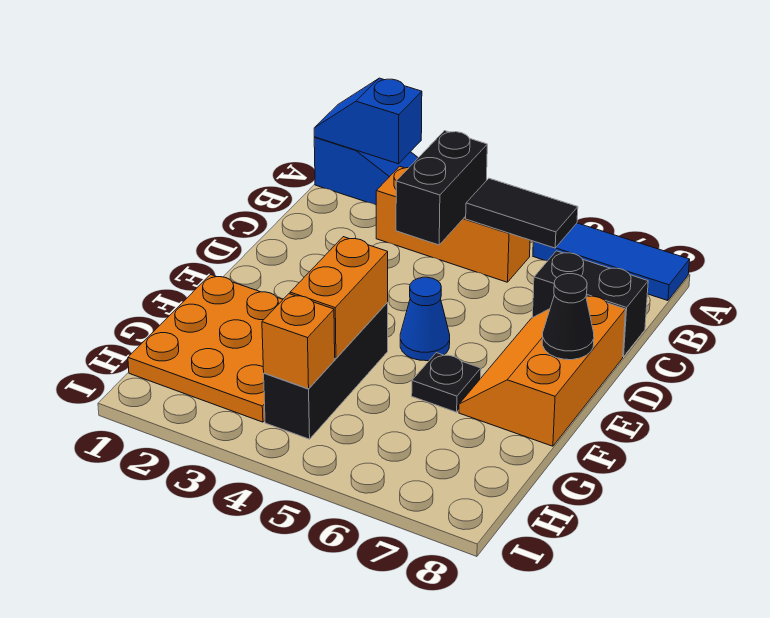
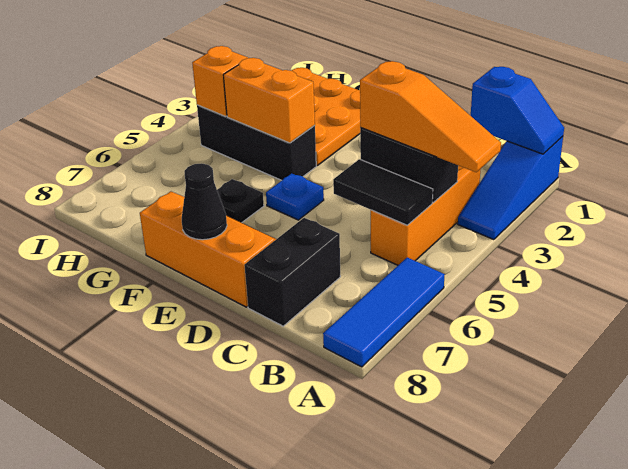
blue slope A1:A2 level 2 top 2 -> blue slope A1:B1 level 2 top B
none -> orange slope A4:C4 level 3 top C
black tile B5:B6 level 2 -> black tile B5:C5 level 2
blue cone E5 level 1 -> blue plate E5 level 1

